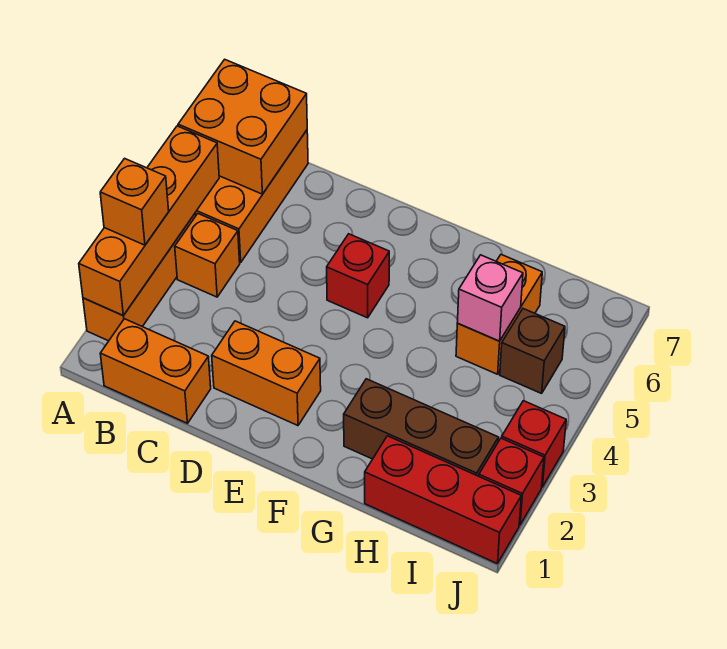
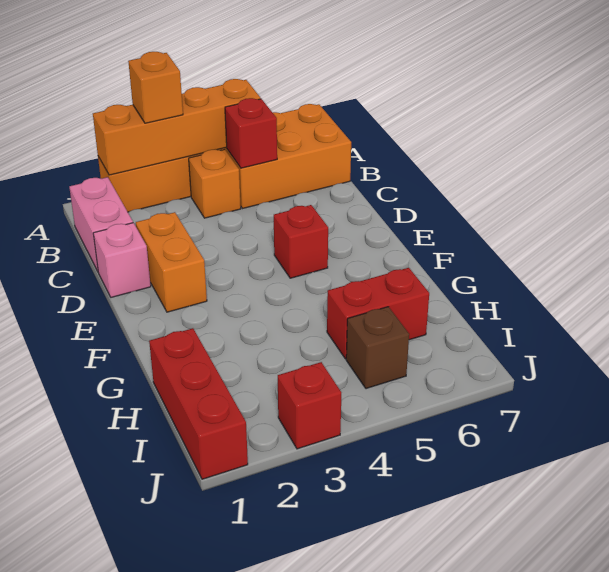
orange brick A6:B7 level 2 -> none
orange brick B1:C1 level 1 -> pink brick B1:C1 level 1
brown brick G2:I2 level 1 -> none
orange brick H5:H6 level 1 -> red brick H5:H6 level 1
pink brick H5 level 2 -> pink brick D1 level 1
red brick J2 level 1 -> red brick B5 level 2

